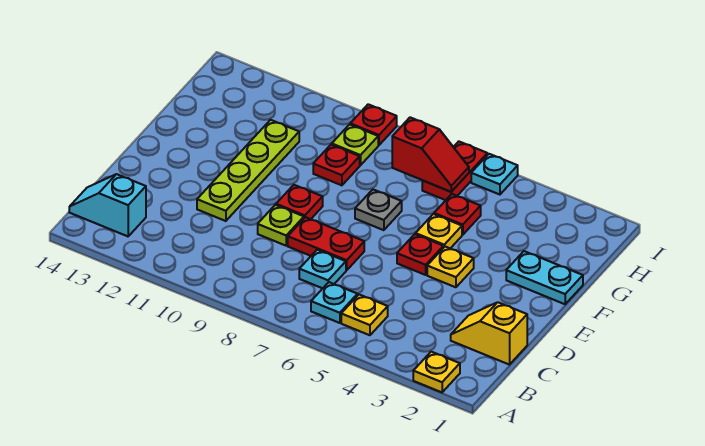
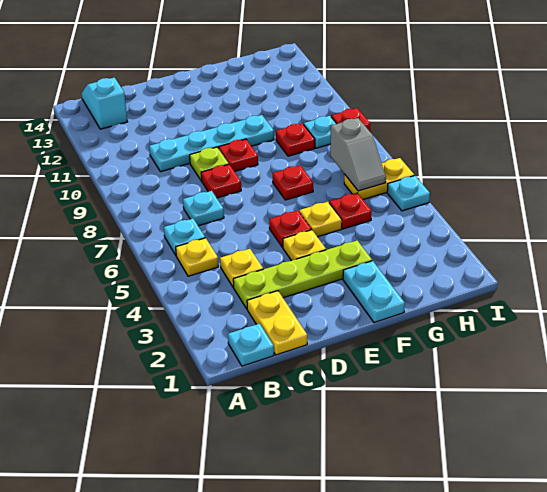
yellow plate A2 level 1 -> yellow plate C4 level 1
none -> cyan plate B1 level 1
yellow slope C1:C2 level 1 top 1 -> yellow plate C1:C2 level 1
none -> cyan plate C10:F10 level 1
red plate D7:D8 level 1 -> red plate D8 level 1
lime plate D11:G11 level 1 -> lime plate C3:F3 level 1
grey plate F7 level 1 -> red plate F7 level 1
red plate H6:I6 level 1 -> yellow plate H6:I6 level 1
red slope H6:H7 level 2 top 7 -> grey slope H6:H7 level 2 top 7
lime plate H9 level 1 -> cyan plate H9 level 1

